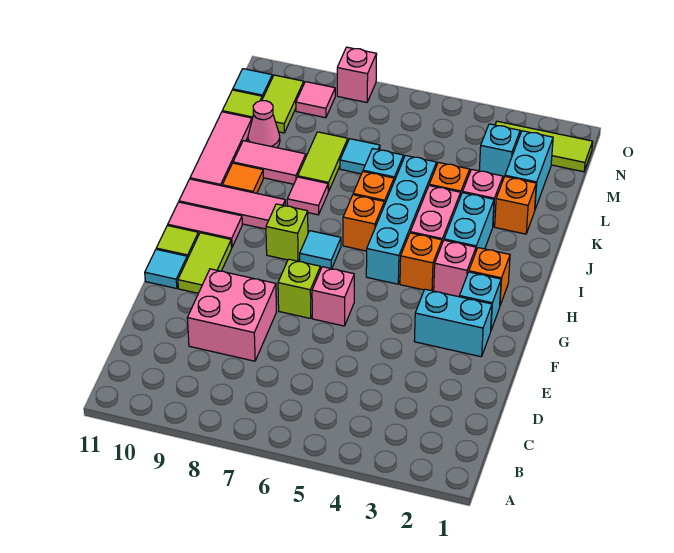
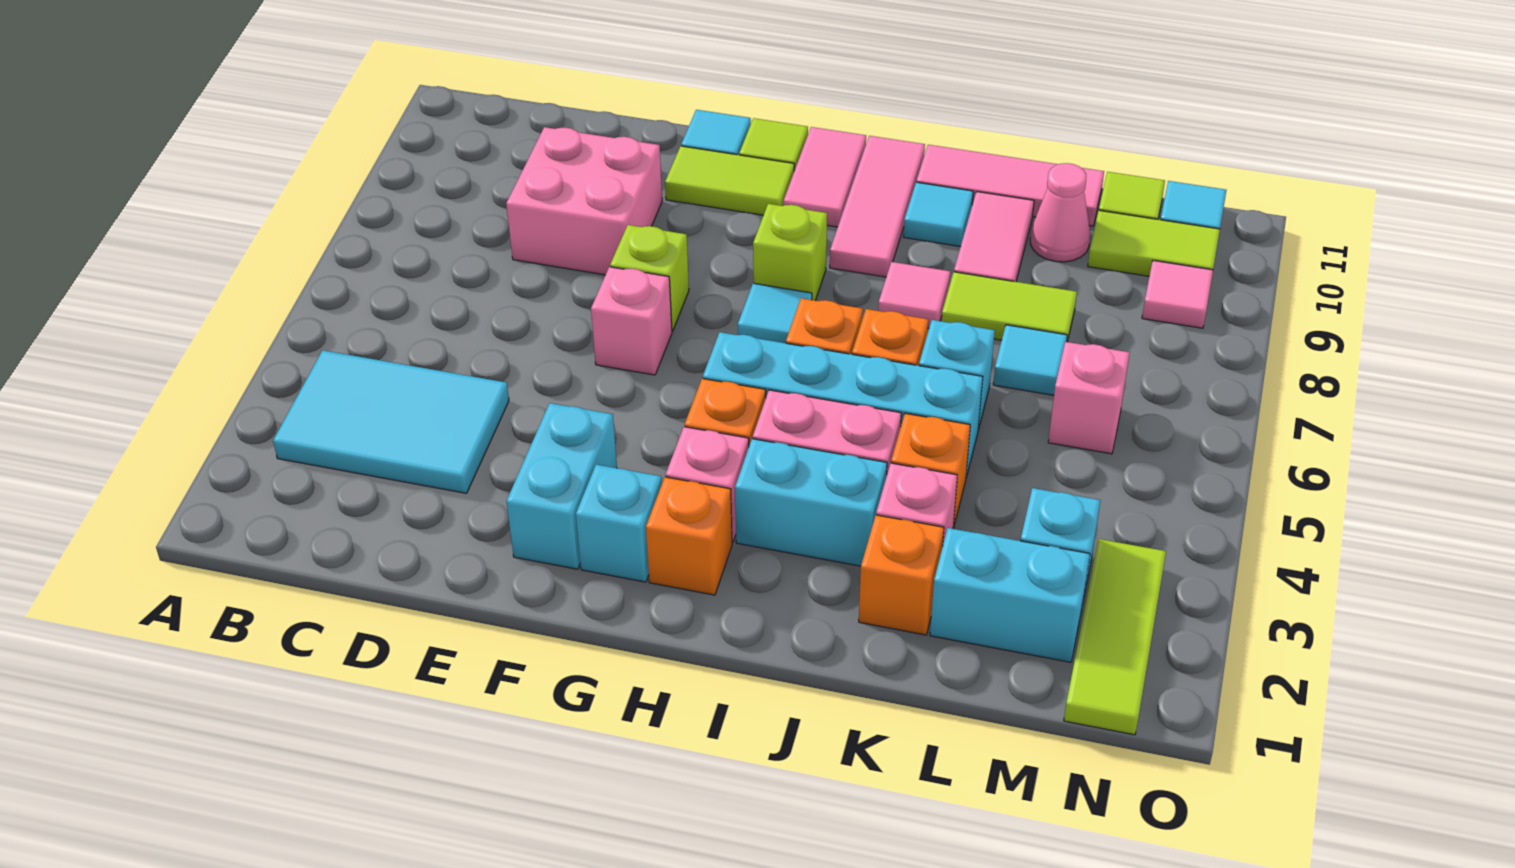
none -> cyan tile B3:D4 level 1
orange tile J10 level 1 -> cyan tile J10 level 1
pink brick O8 level 1 -> pink brick M6 level 1

